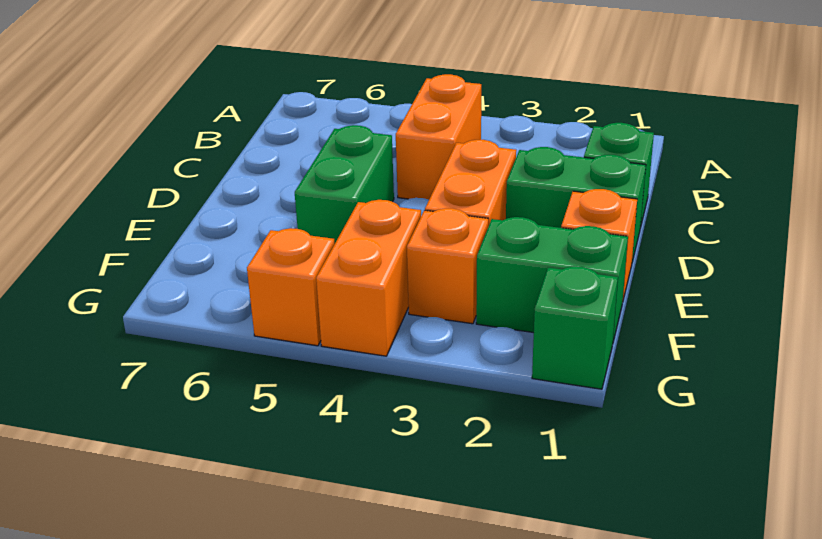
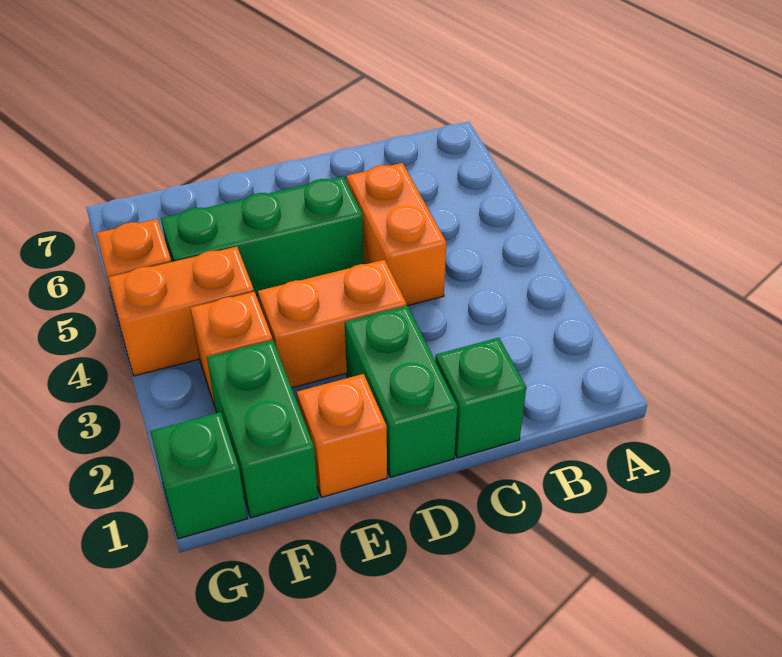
orange brick B4:C4 level 1 -> orange brick C4:C5 level 1
green brick D5:E5 level 1 -> green brick D5:F5 level 1

